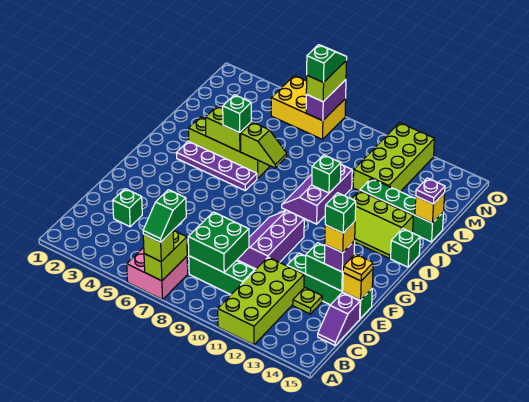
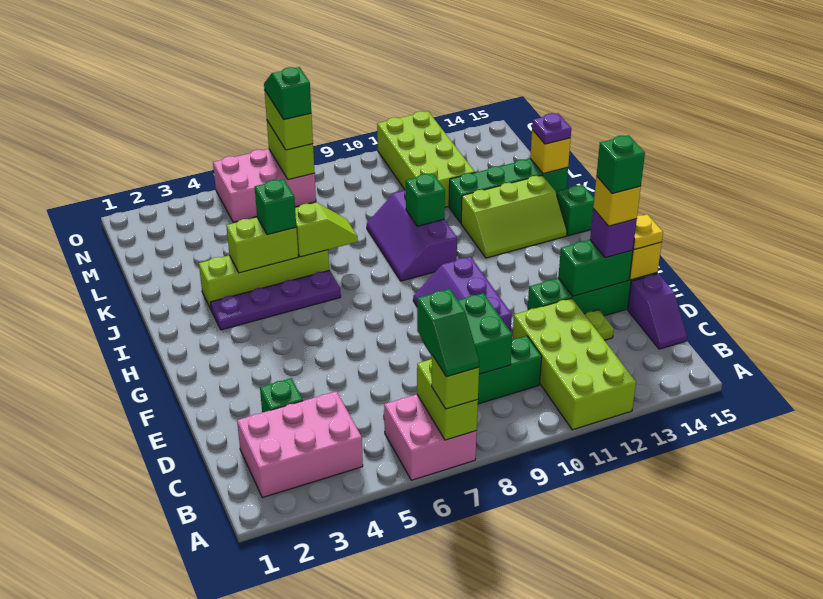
none -> pink brick B2:C4 level 1
yellow brick N5:O7 level 1 -> pink brick N5:O7 level 1
purple brick N7:O7 level 2 -> lime brick N7:O7 level 2

